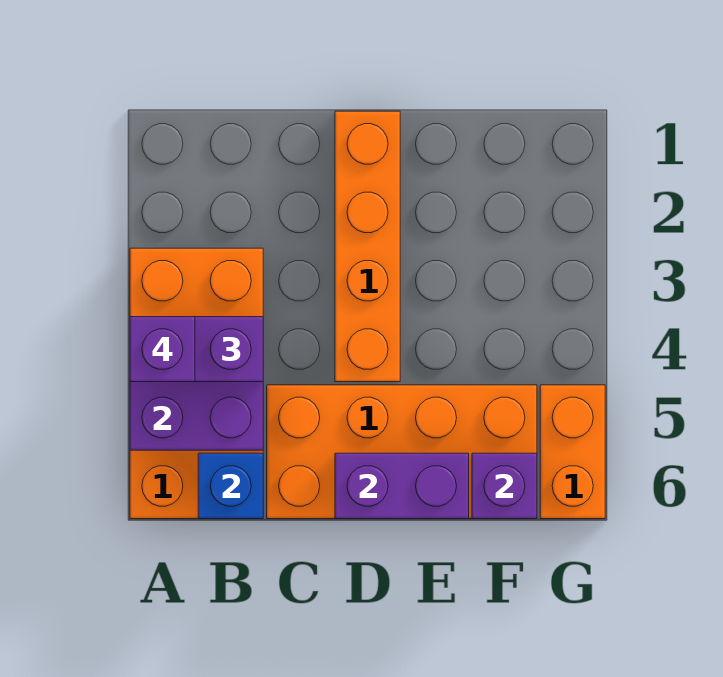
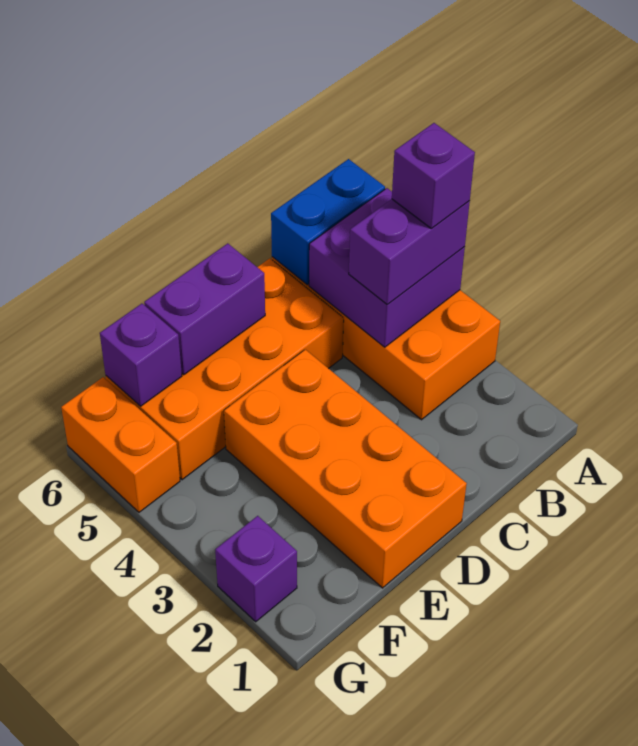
blue brick B6 level 2 -> blue brick A6:B6 level 2
orange brick D1:D4 level 1 -> orange brick D1:E4 level 1
none -> purple brick G2 level 1

